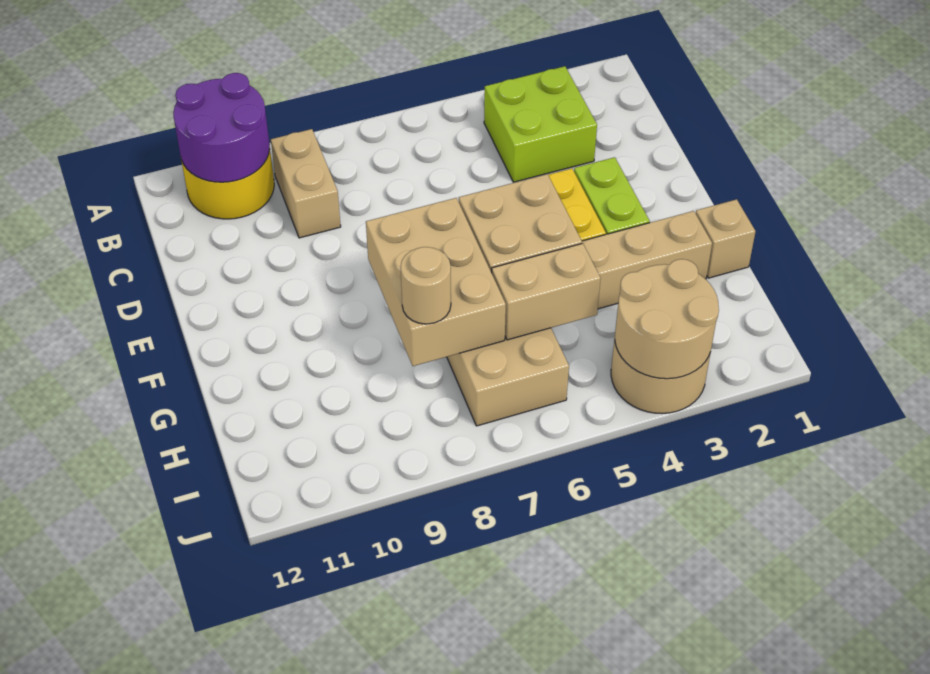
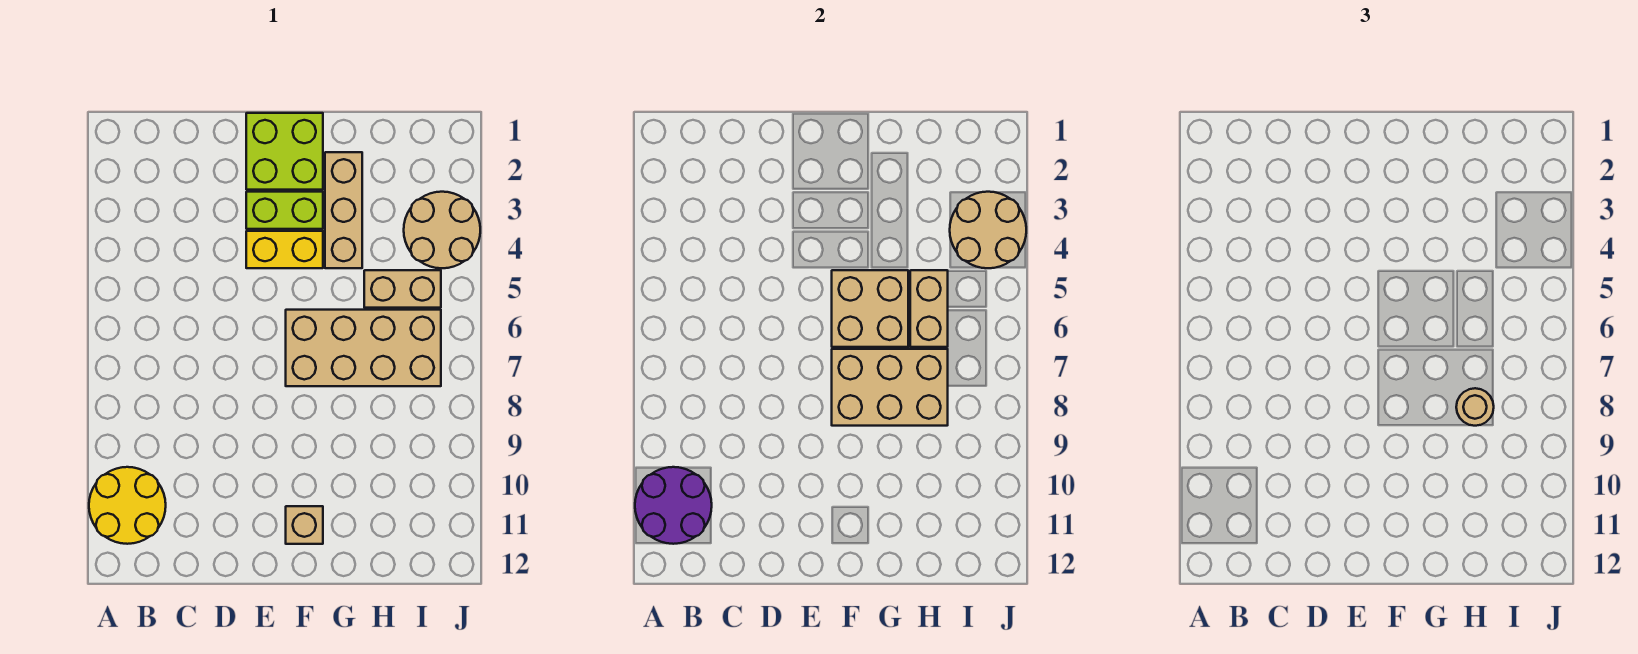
lime brick B3:C4 level 1 -> lime brick E1:F2 level 1
tan brick B9:C9 level 1 -> tan brick H5:I5 level 1
tan brick G1 level 1 -> tan brick F11 level 1

